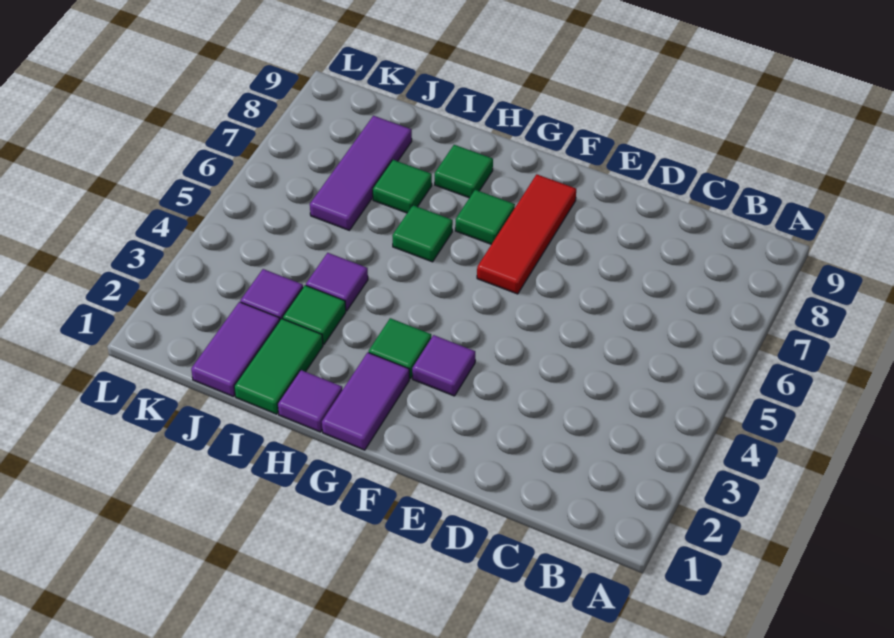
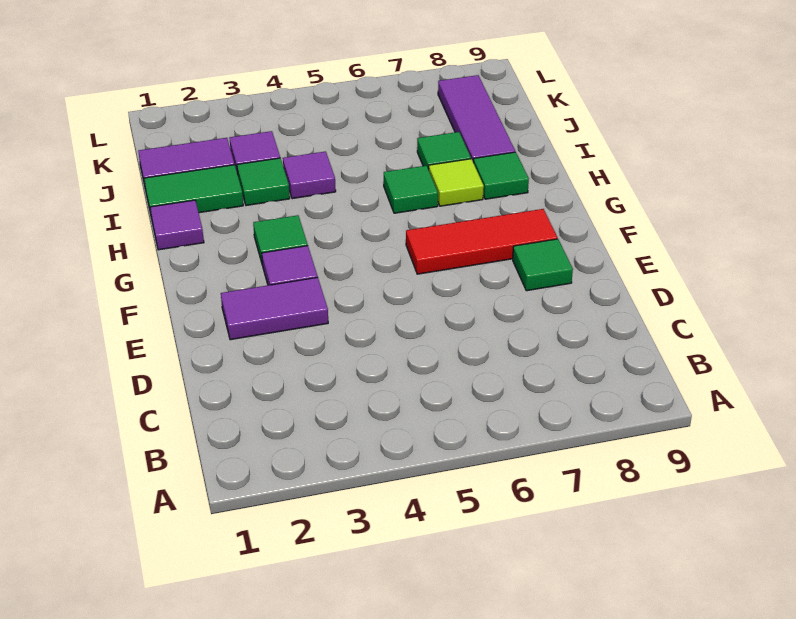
purple tile G1:G2 level 1 -> purple tile E2:E3 level 1
green tile G7 level 1 -> green tile E8 level 1
none -> lime tile H7 level 1
purple tile J6:J8 level 1 -> purple tile I8:K8 level 1

